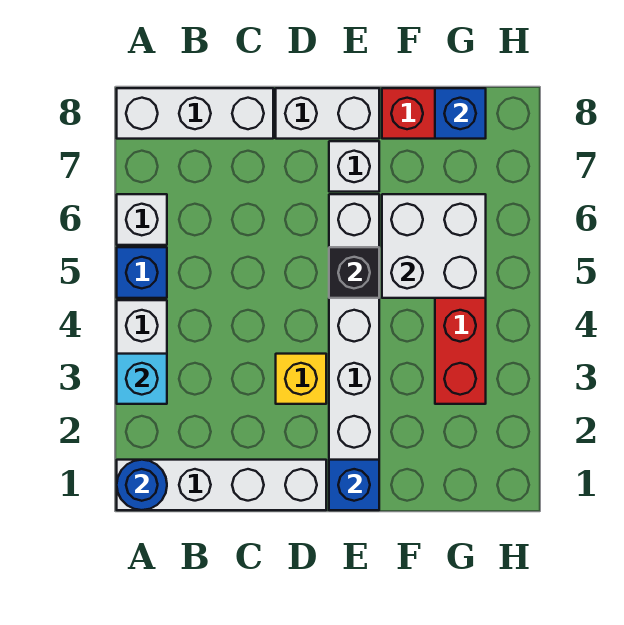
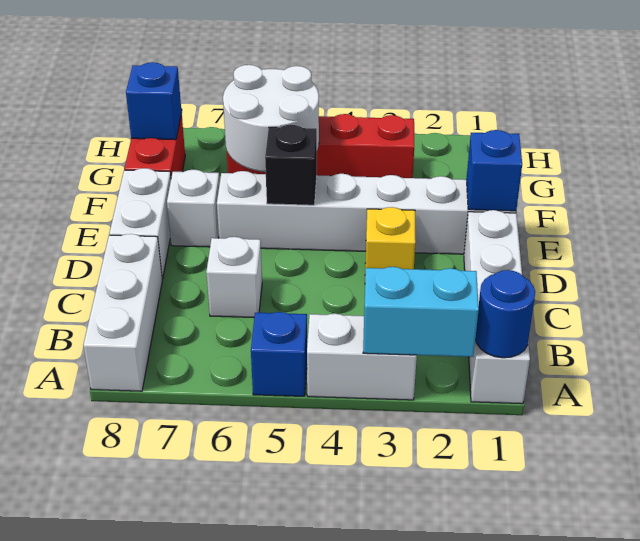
cyan brick A3 level 2 -> cyan brick A2:A3 level 2
white brick A6 level 1 -> white brick C6 level 1
white brick F5:G6 level 2 -> white round brick F5:G6 level 2

